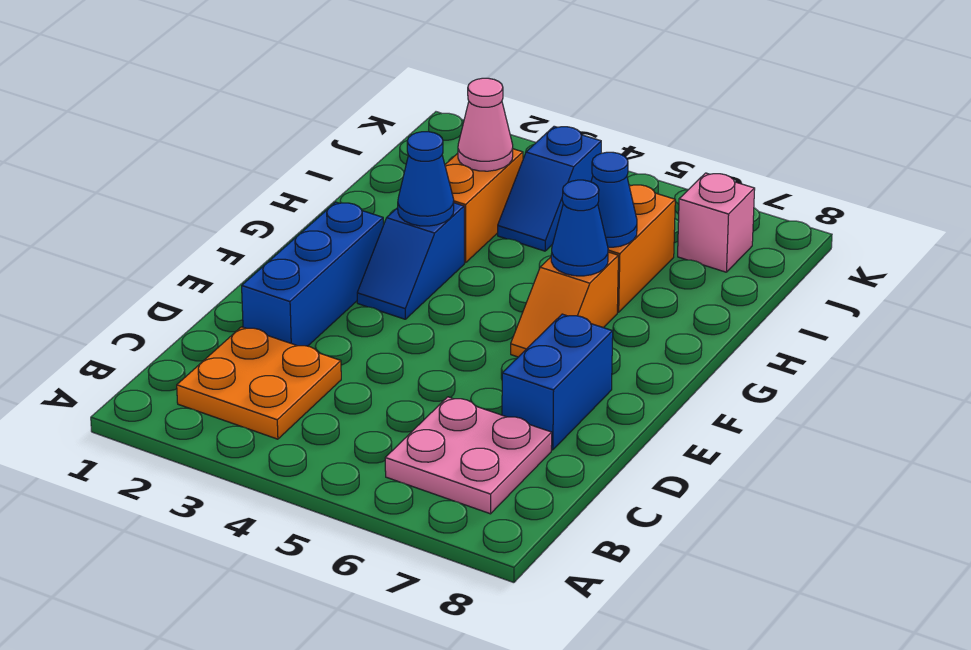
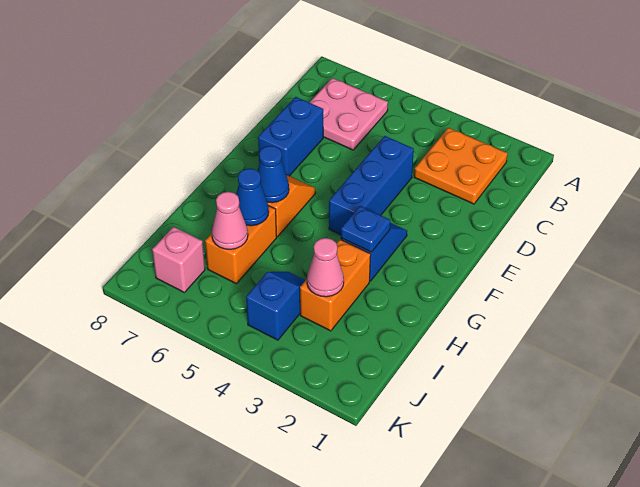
blue brick D2:F2 level 1 -> blue brick D4:F4 level 1
blue cone G3 level 2 -> blue plate G3 level 2
none -> pink cone I6 level 2

